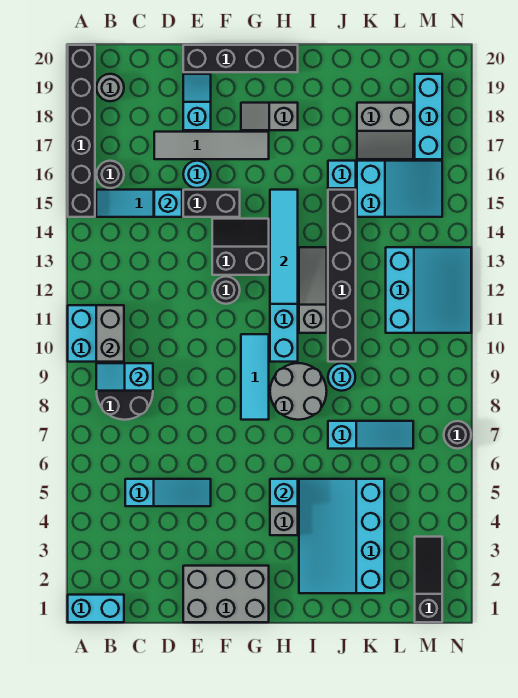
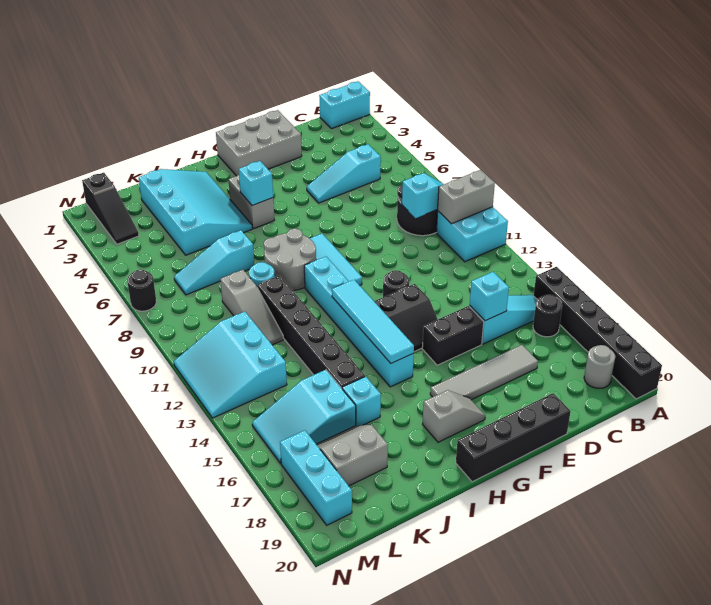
grey brick B10:B11 level 2 -> grey brick A10:B10 level 2
cyan round brick E16 level 1 -> none
cyan slope E18:E19 level 1 top 18 -> none
grey slope I11:I13 level 1 top 11 -> grey slope K9:K11 level 1 top 9

